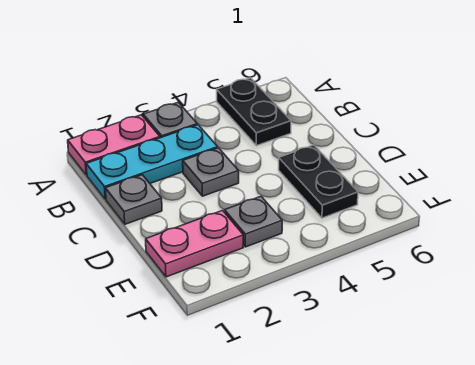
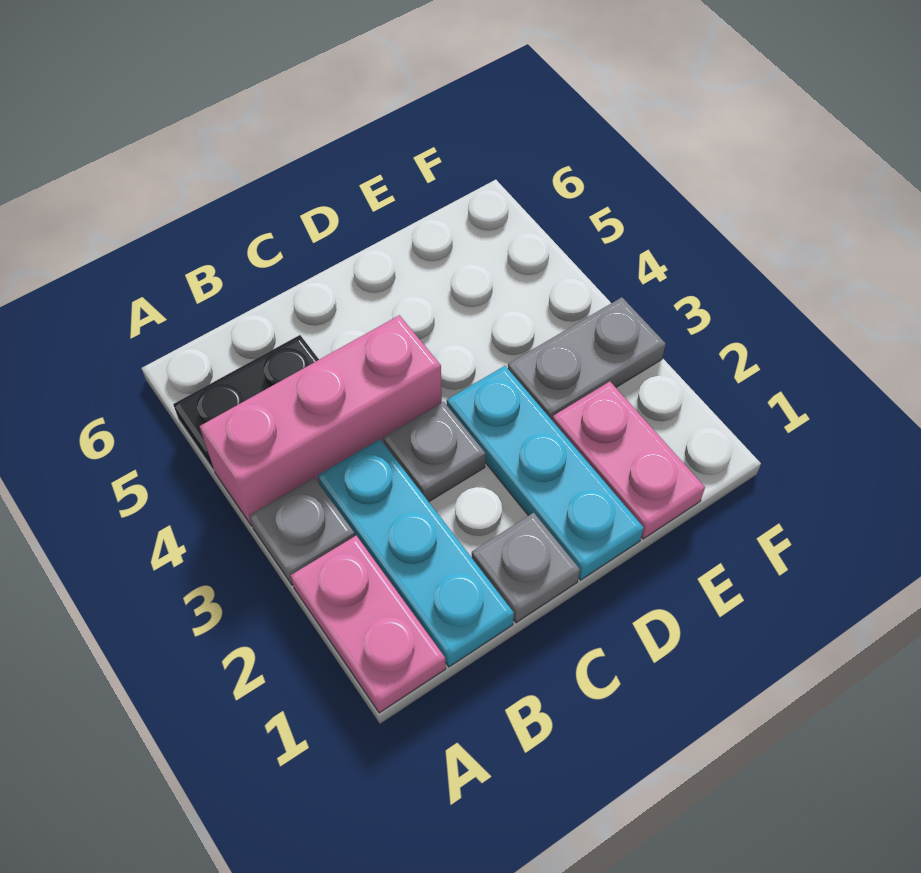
none -> pink brick A4:C4 level 1
none -> cyan plate D1:D3 level 1
black plate D5:E5 level 1 -> none
grey plate E3 level 1 -> grey plate E3:F3 level 1

